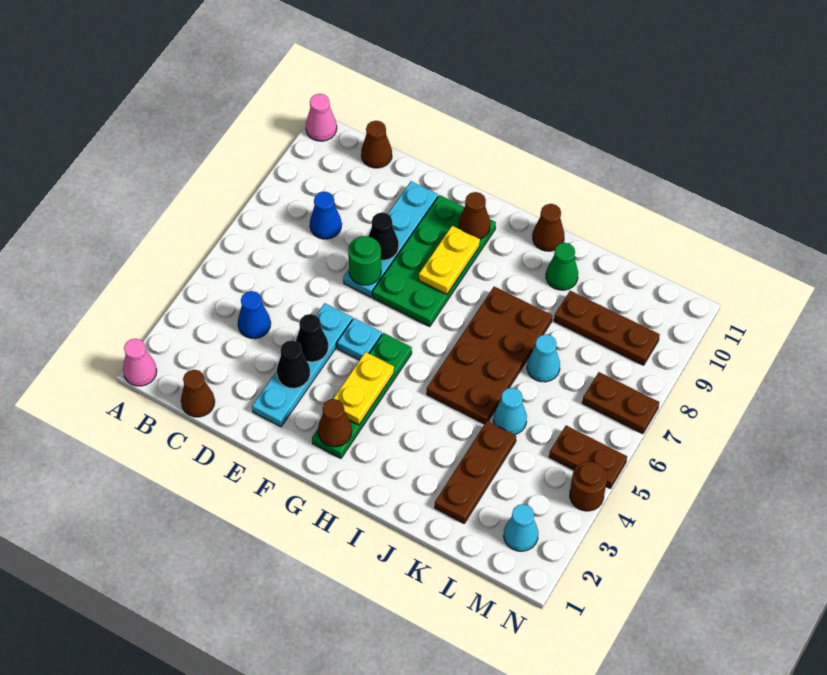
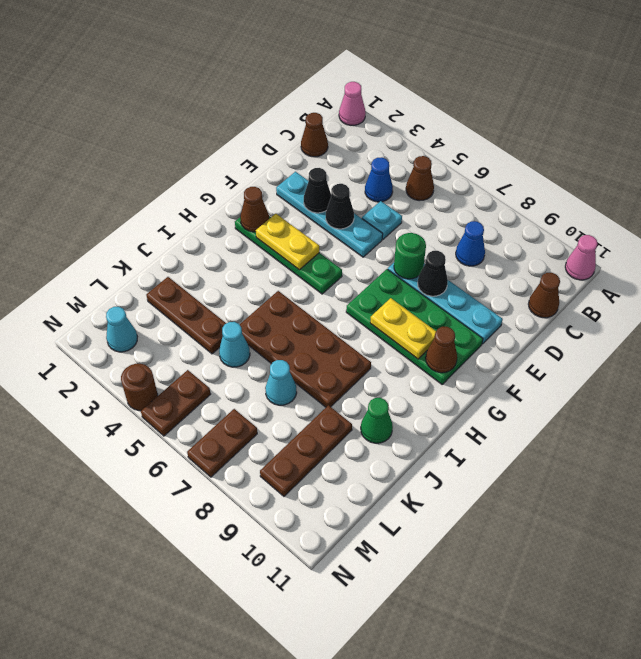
cyan plate F5 level 1 -> cyan plate D5 level 1
brown cone I11 level 1 -> brown cone B5 level 1

